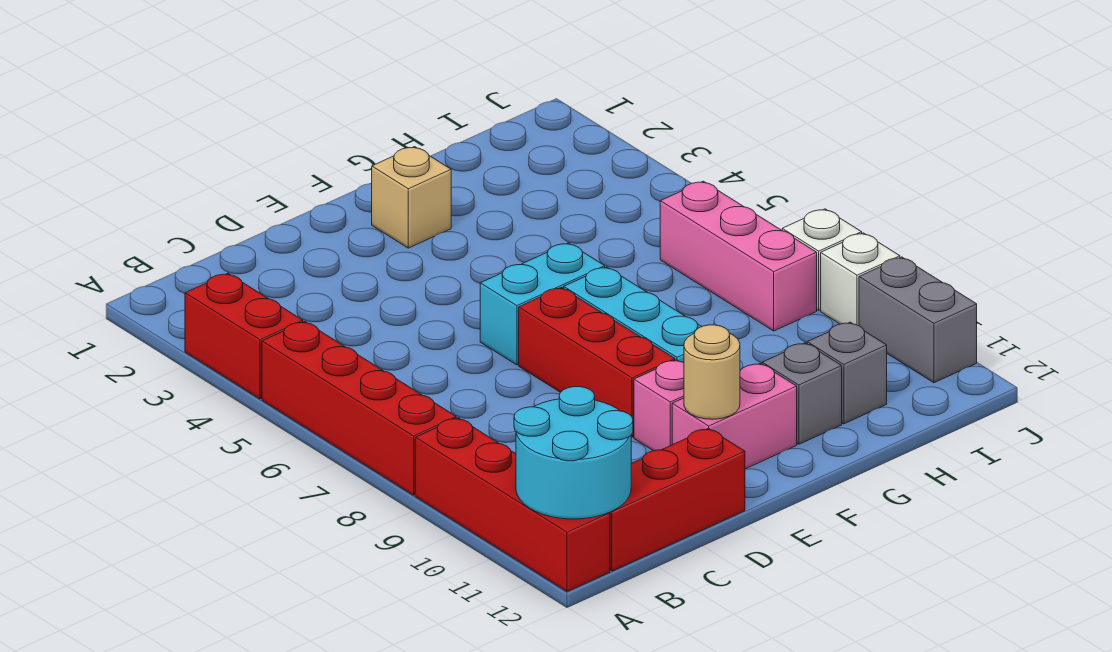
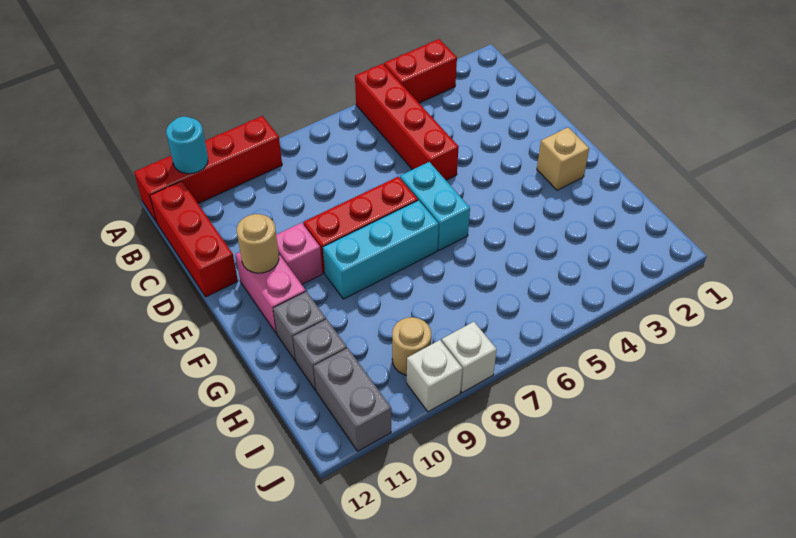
red brick A5:A8 level 1 -> red brick A5:D5 level 1
cyan round brick A11:B12 level 2 -> cyan round brick A11 level 2
pink brick I6:I8 level 1 -> none
none -> tan round brick I9 level 1
grey brick J10:J11 level 1 -> grey brick I11:J11 level 1

